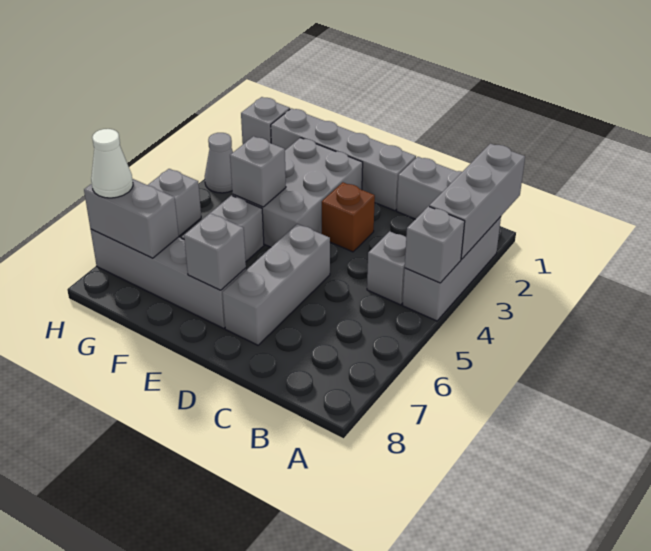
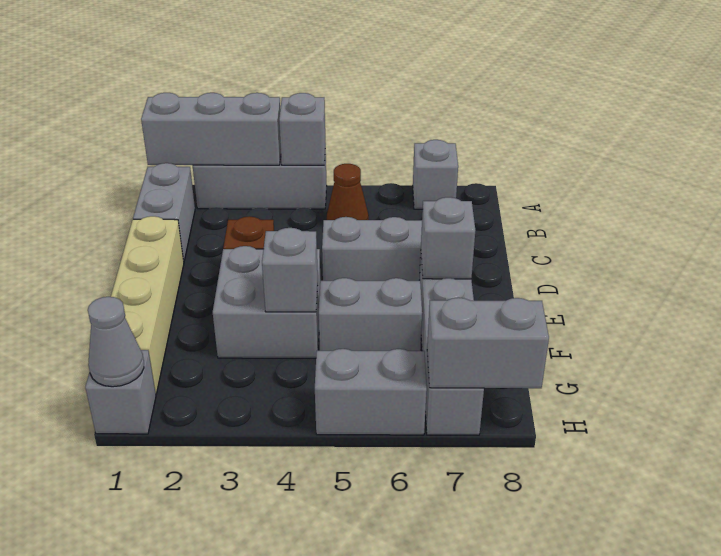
grey brick B4 level 1 -> grey brick A7 level 1
none -> brown cone B5 level 1
grey brick D1:G1 level 1 -> tan brick D1:G1 level 1
grey brick E2:F4 level 1 -> grey brick E3:F4 level 1
grey brick G7:H7 level 2 -> grey brick H7:H8 level 2
grey cone H3 level 1 -> grey cone H1 level 2
white cone H7 level 3 -> none

